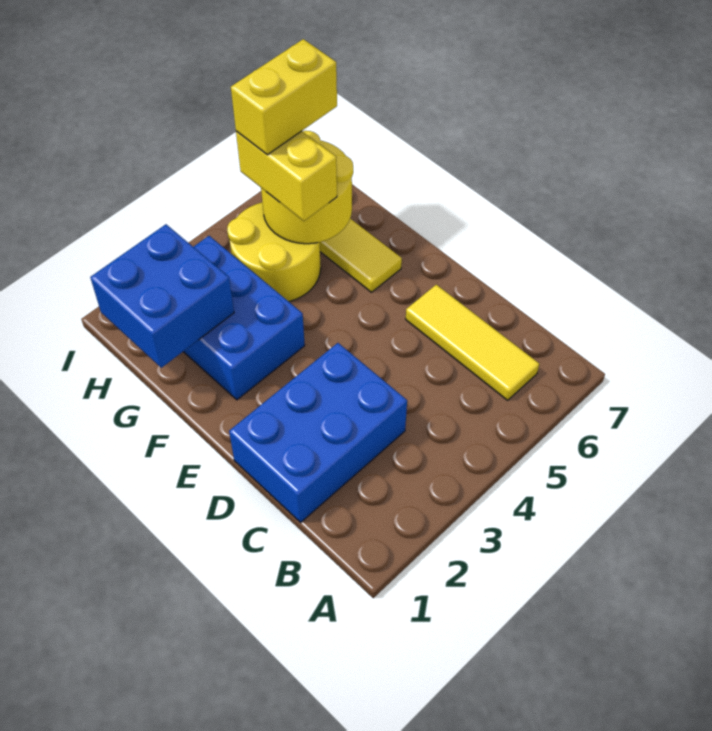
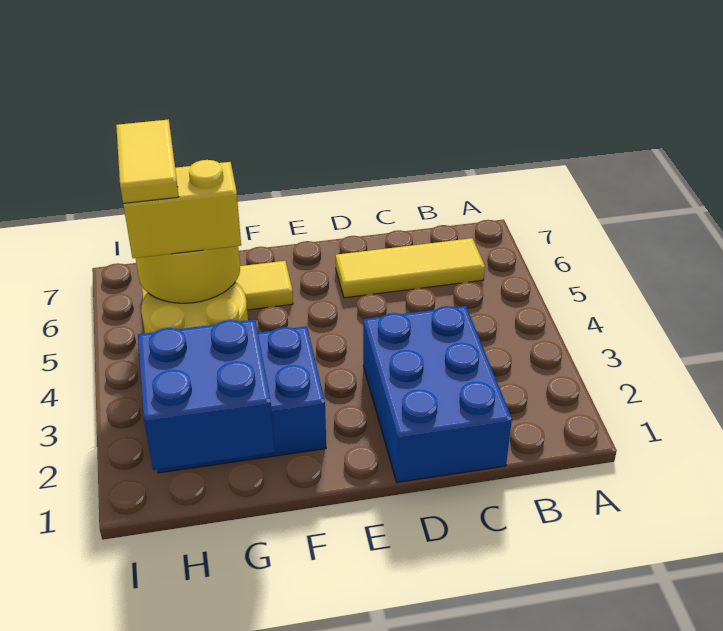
yellow brick H5:H6 level 4 -> yellow tile H5:H6 level 4

